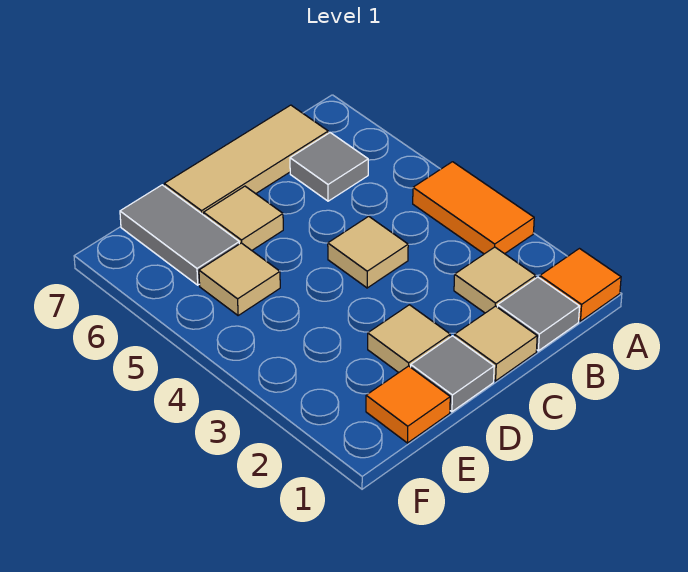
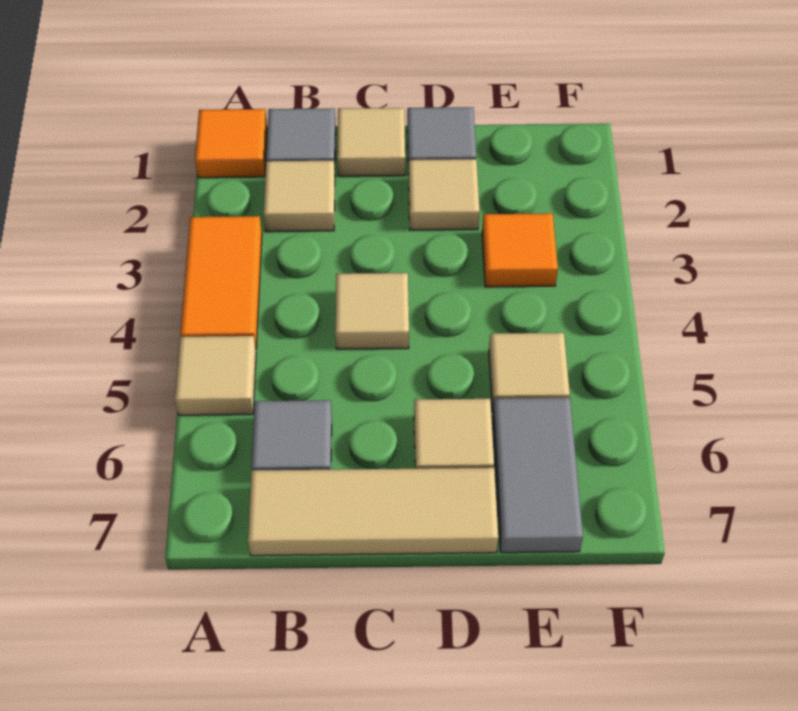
none -> tan tile A5 level 1
orange tile E1 level 1 -> orange tile E3 level 1

